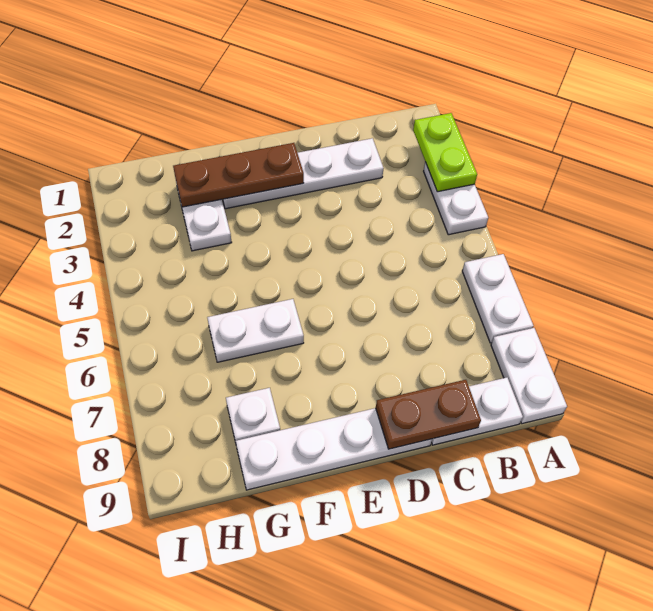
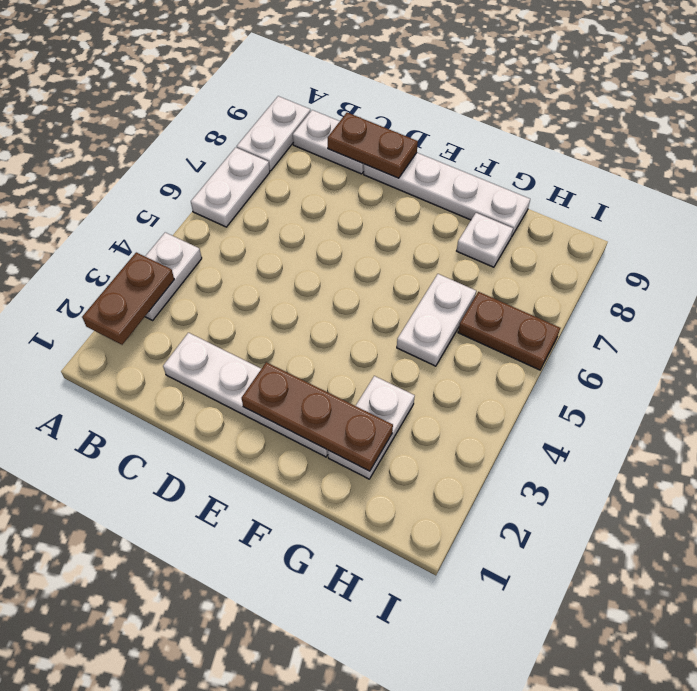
lime plate A2:A3 level 2 -> brown plate A2:A3 level 2
white plate F6:G6 level 1 -> white plate G5:G6 level 1
none -> brown plate H6:I6 level 1

